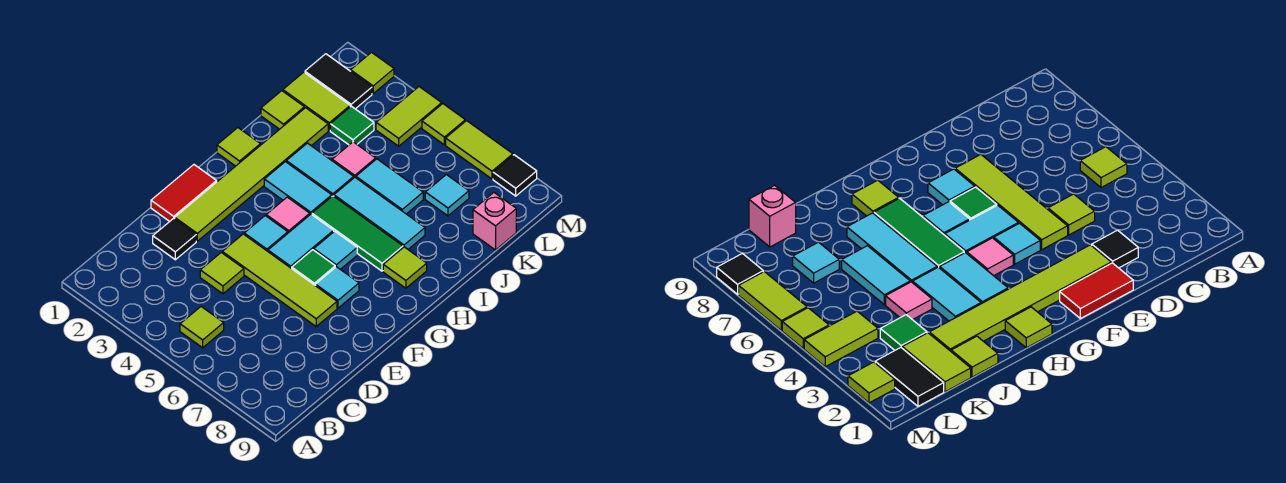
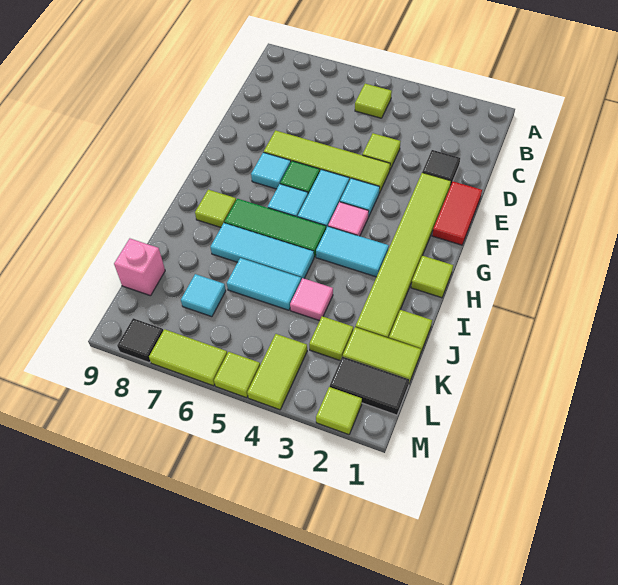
cyan tile I3:I4 level 1 -> none
green tile K3 level 1 -> lime tile K3 level 1

